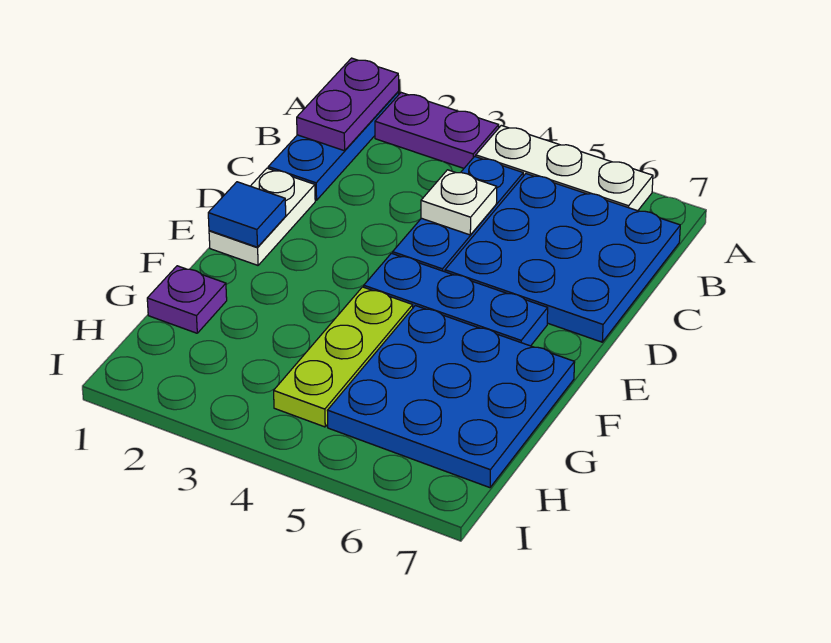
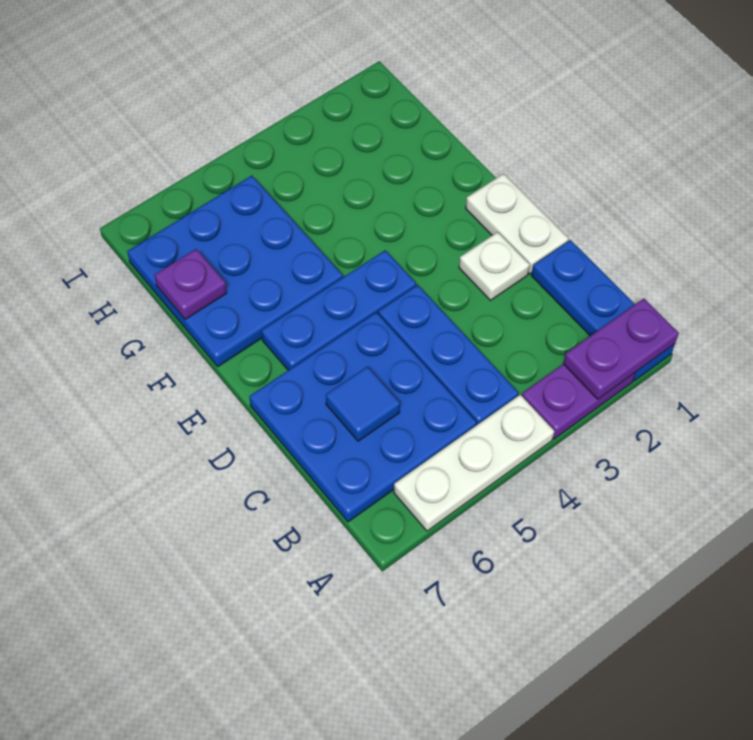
purple plate A1:B1 level 2 -> purple plate A1:A2 level 2
white plate C4 level 2 -> white plate D2 level 1
blue tile E1 level 2 -> blue tile C6 level 2
lime plate F4:H4 level 1 -> none
purple plate G1 level 1 -> purple plate G7 level 2

